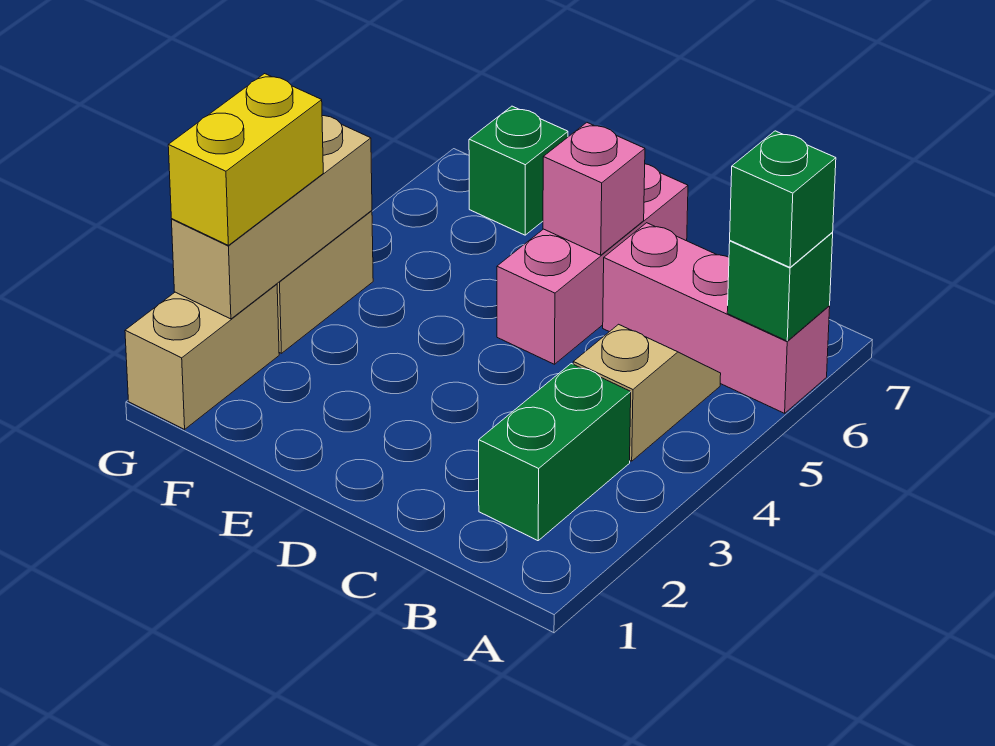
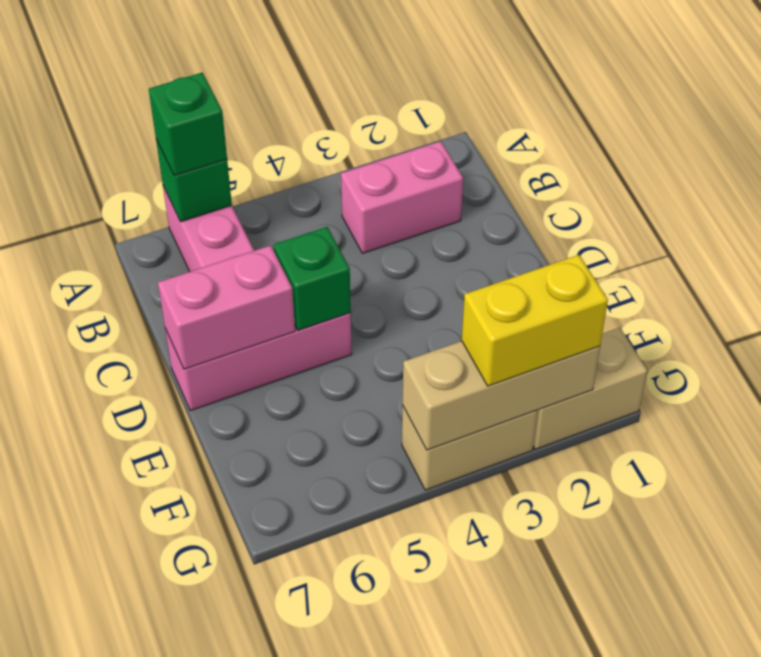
green brick B2:B3 level 1 -> pink brick B2:B3 level 1
tan slope B4:B5 level 1 top 4 -> none
pink brick D6 level 2 -> pink brick D6:D7 level 2
green brick F7 level 1 -> green brick D5 level 2

